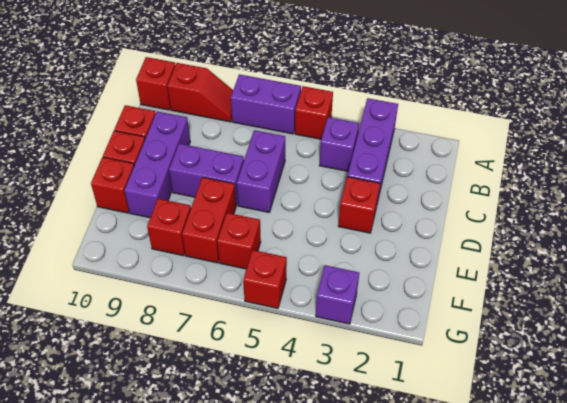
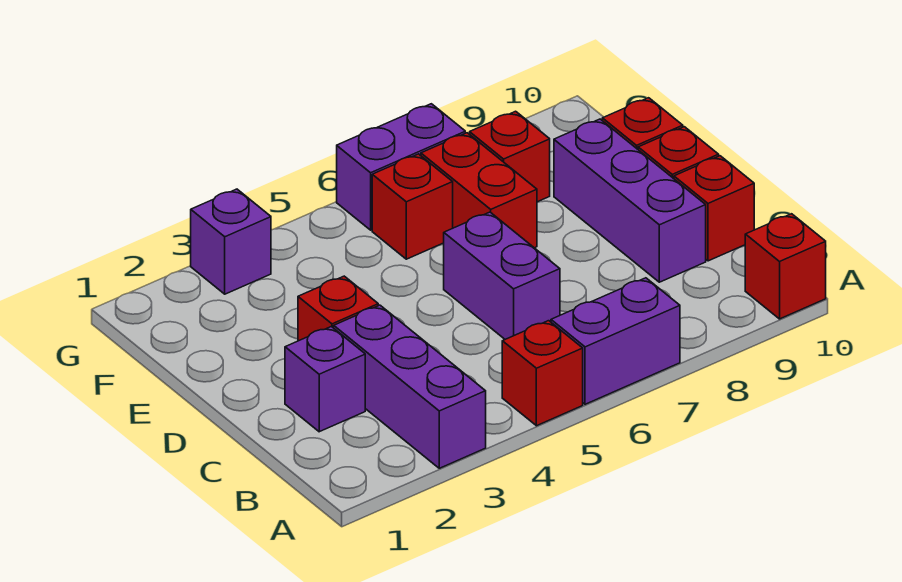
red slope A8:A9 level 1 top 9 -> none
purple brick B4 level 1 -> purple brick C2 level 1
purple brick D7:D8 level 1 -> purple brick G6:G7 level 1
red brick G5 level 1 -> none

